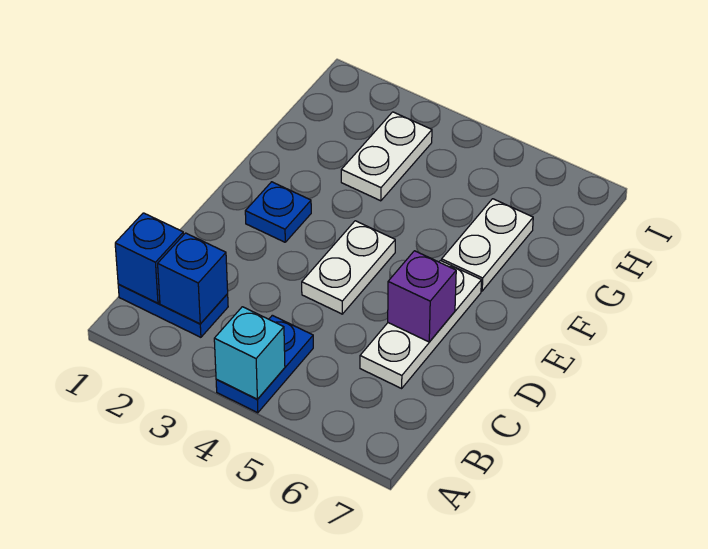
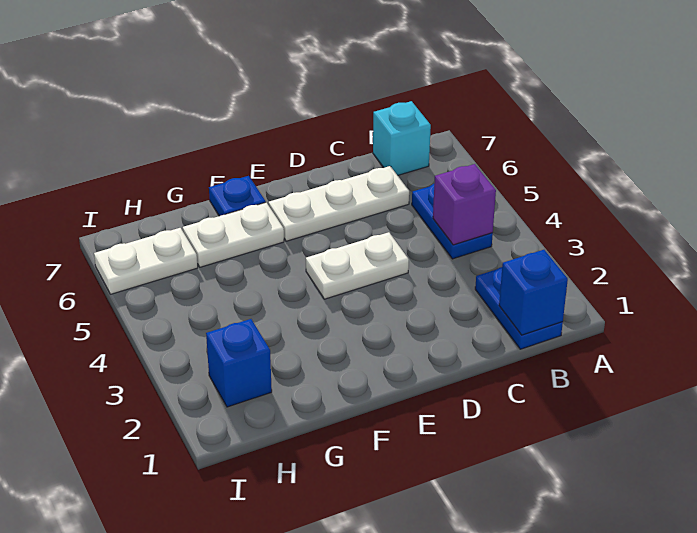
blue plate A4:B4 level 1 -> blue plate B4:B5 level 1
cyan brick A4 level 2 -> cyan brick B7 level 1
blue brick B2 level 2 -> blue brick H2 level 1
purple brick D6 level 2 -> purple brick B4 level 2
blue plate E2 level 1 -> blue plate F7 level 1
white plate G3:H3 level 1 -> white plate H6:I6 level 1

